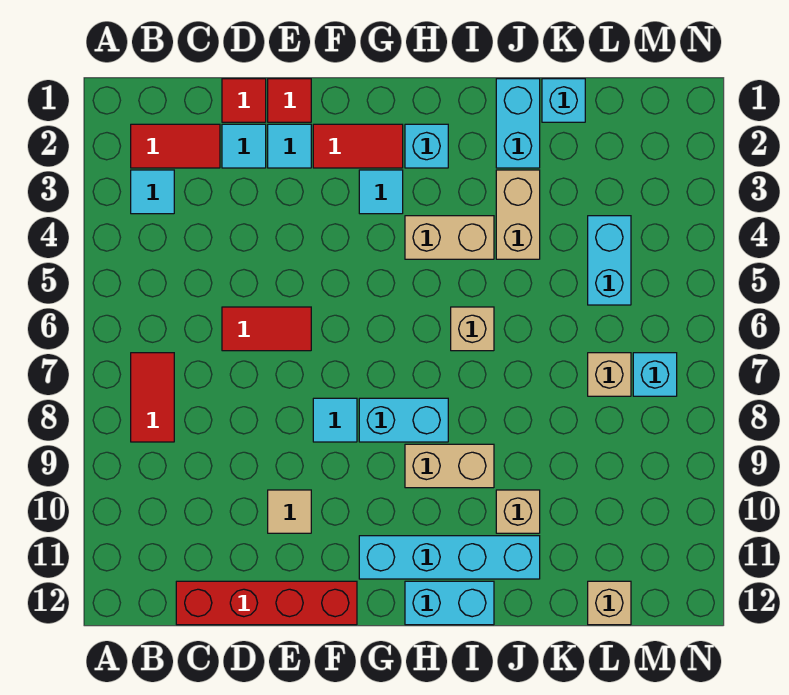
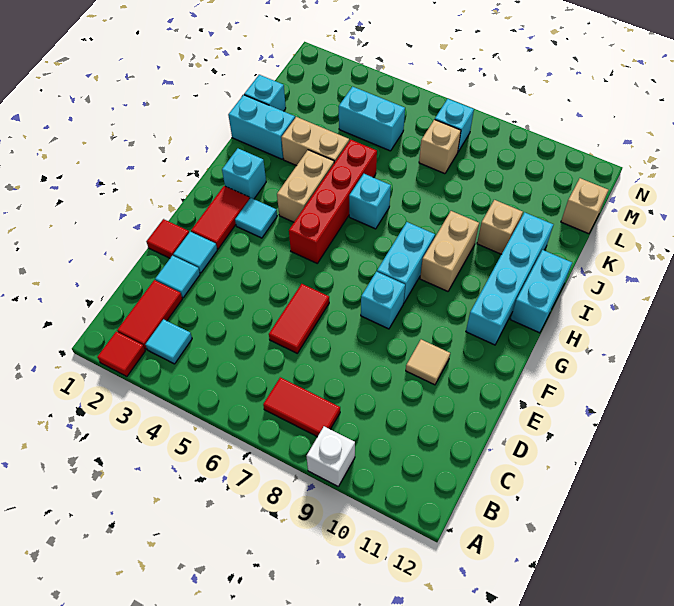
none -> white brick A9 level 1
red brick C12:F12 level 1 -> red brick G5:J5 level 1
red tile D1 level 1 -> red tile A2 level 1
cyan tile F8 level 1 -> cyan brick F8 level 1
tan brick I6 level 1 -> cyan brick I6 level 1

